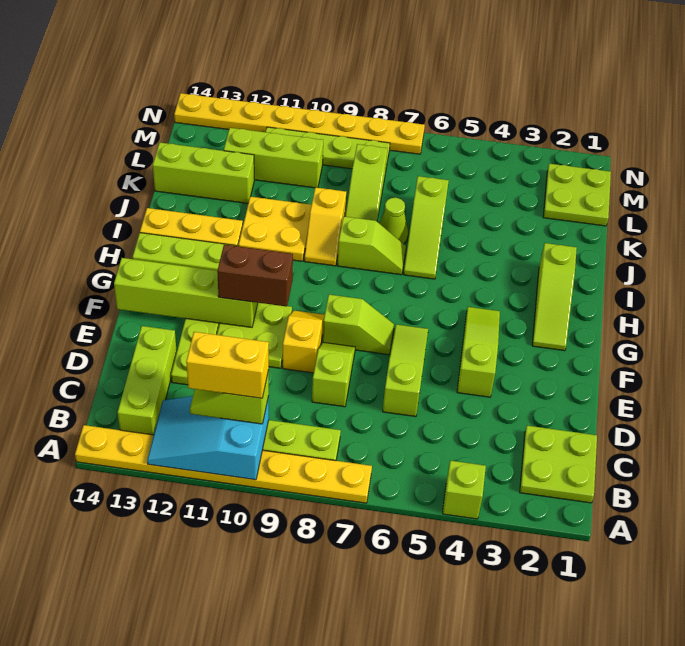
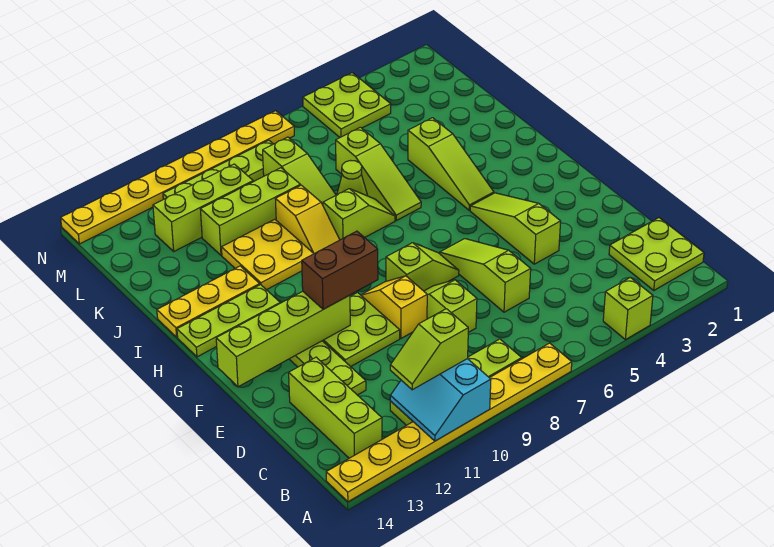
cyan slope A10:B12 level 2 top 10 -> cyan slope A10:B11 level 2 top 10
yellow brick B10:B11 level 4 -> none
lime slope G2:I2 level 1 top I -> lime slope H4:J4 level 1 top J
lime brick K12:K14 level 1 -> lime brick K9:K11 level 1
lime plate L1:M2 level 1 -> lime plate M4:N5 level 1

